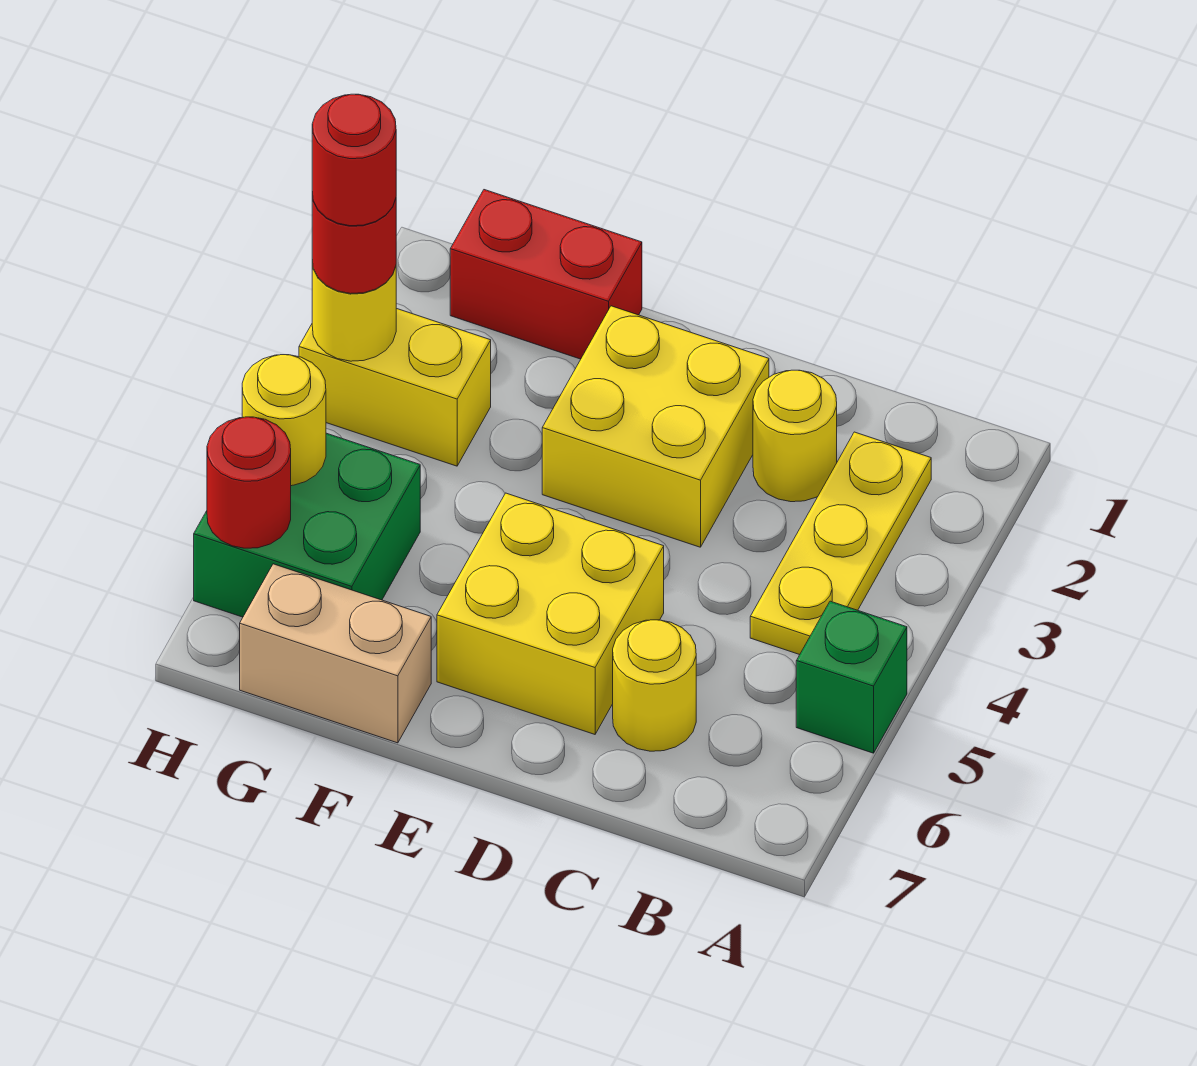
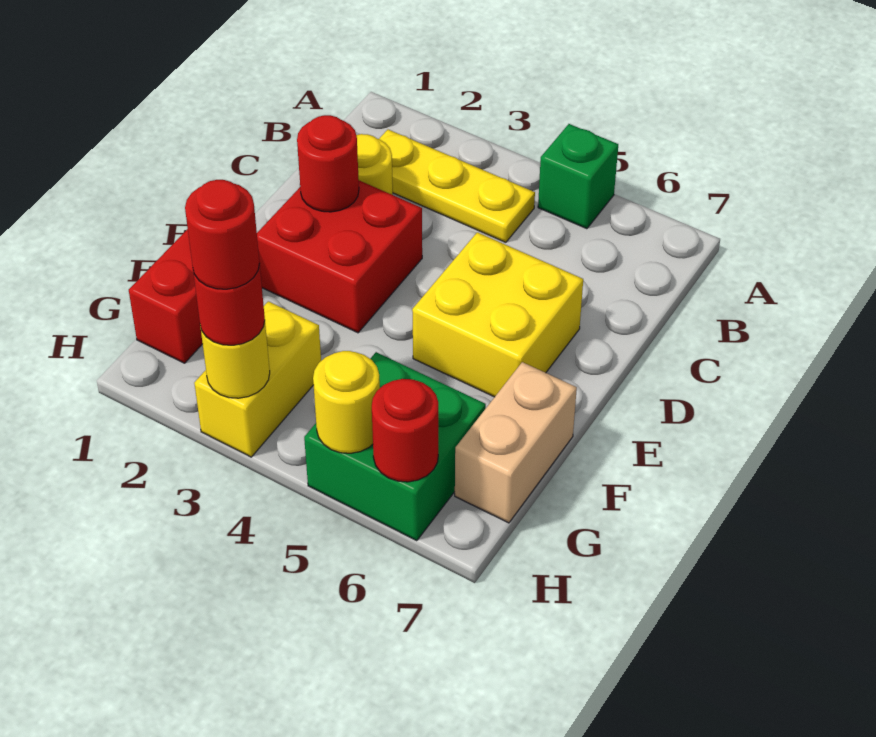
yellow round brick C6 level 1 -> none
yellow brick D2:E3 level 1 -> red brick D2:E3 level 1
none -> red round brick D2 level 2

